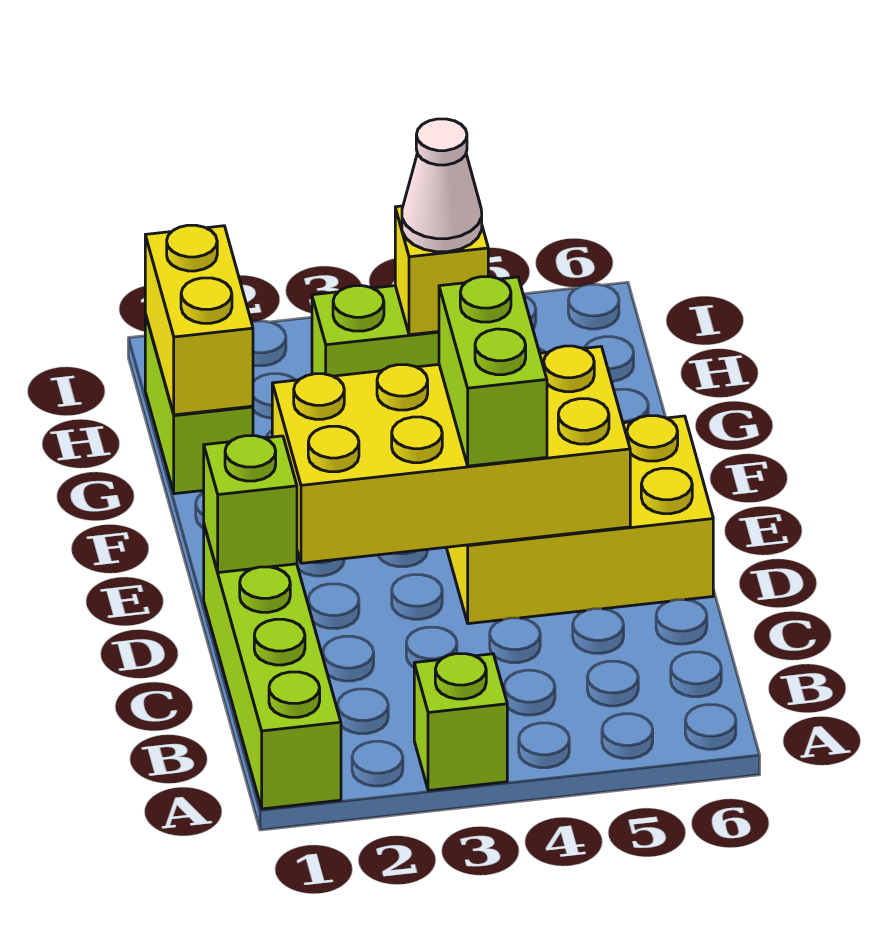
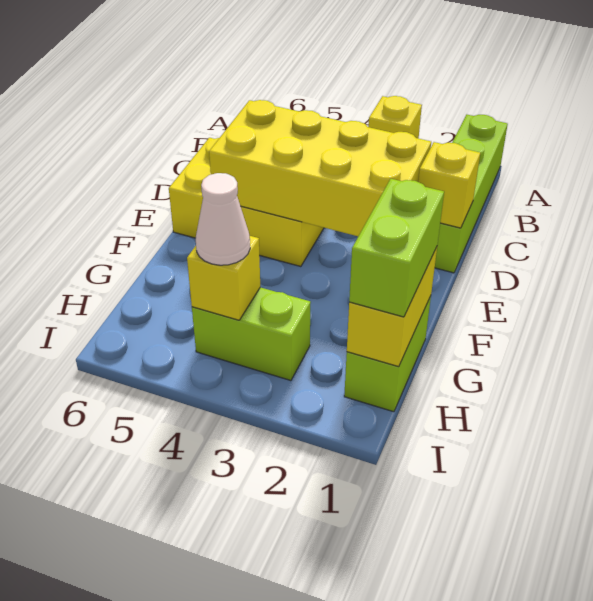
lime brick A3 level 1 -> yellow brick A3 level 1
lime brick D1 level 2 -> yellow brick D1 level 2
lime brick D4:E4 level 3 -> lime brick G1:H1 level 3

